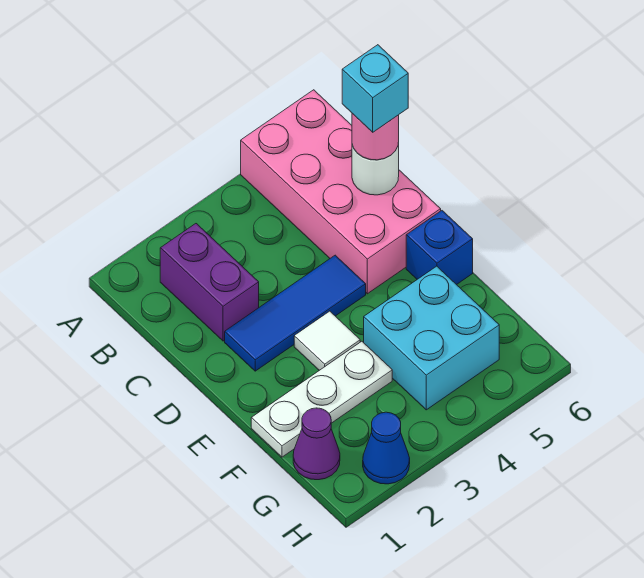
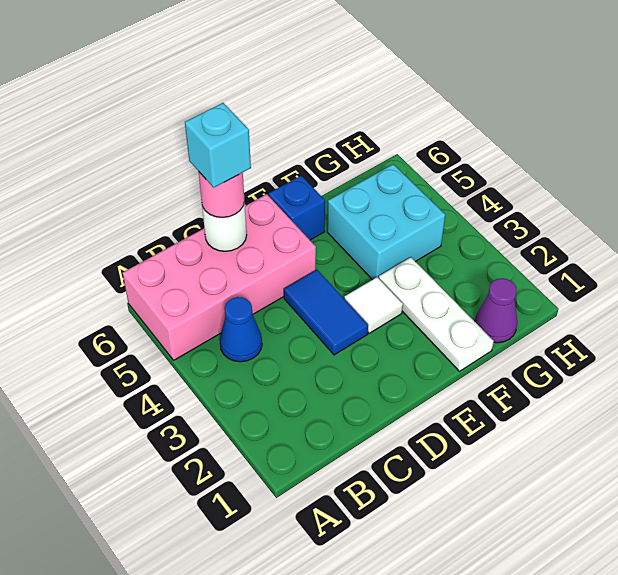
purple brick B2:C2 level 1 -> none
blue tile D2:D4 level 1 -> blue tile D3:D4 level 1
blue cone H2 level 1 -> blue cone B4 level 1

